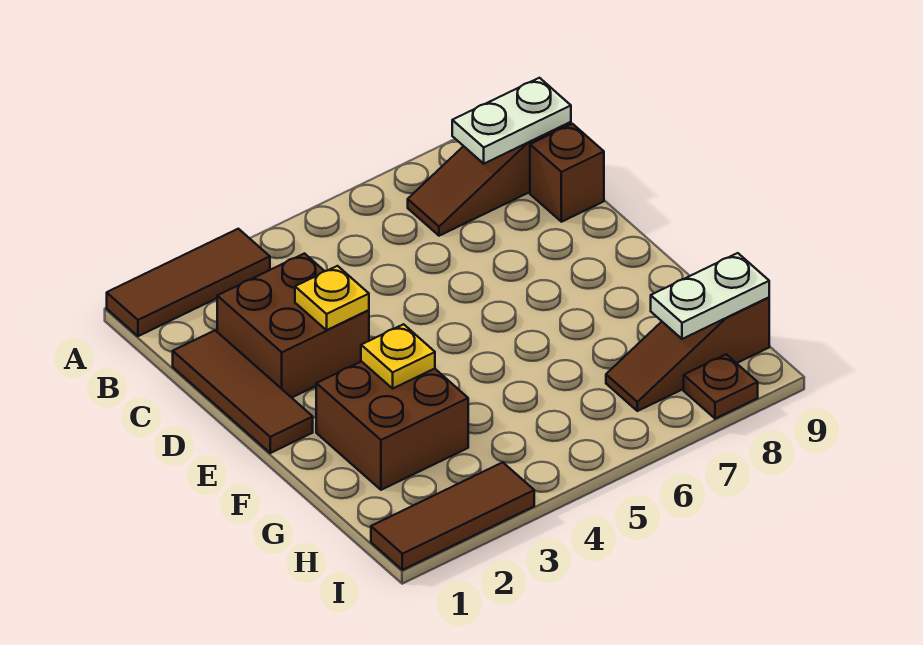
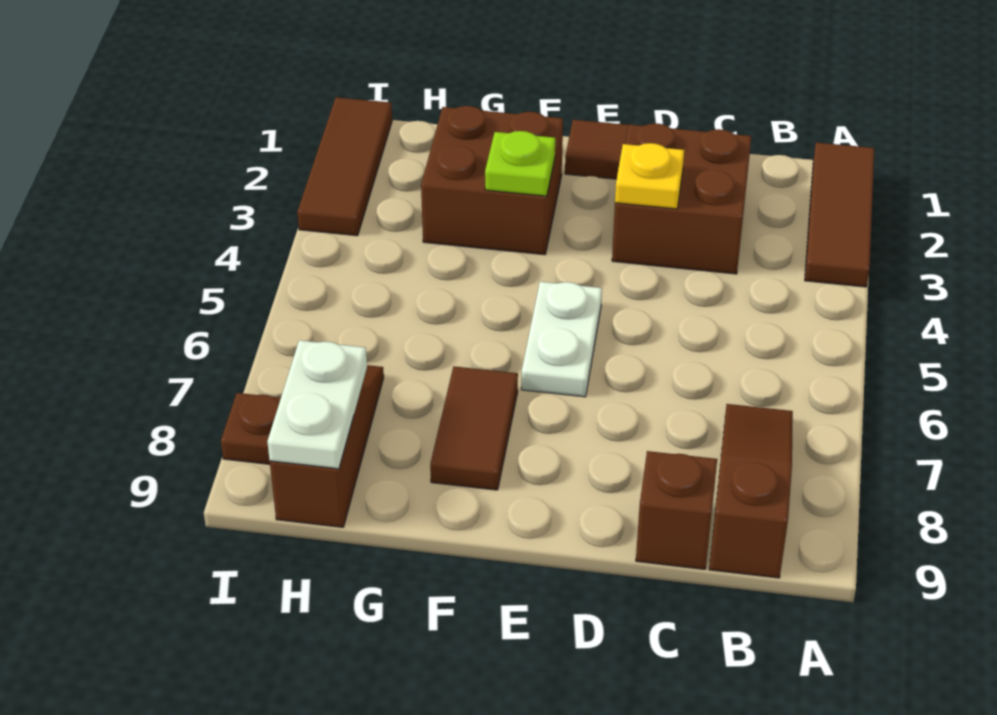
white plate B8:B9 level 2 -> white plate E5:E6 level 1
yellow plate F3 level 2 -> lime plate F3 level 2
none -> brown tile F7:F8 level 1

